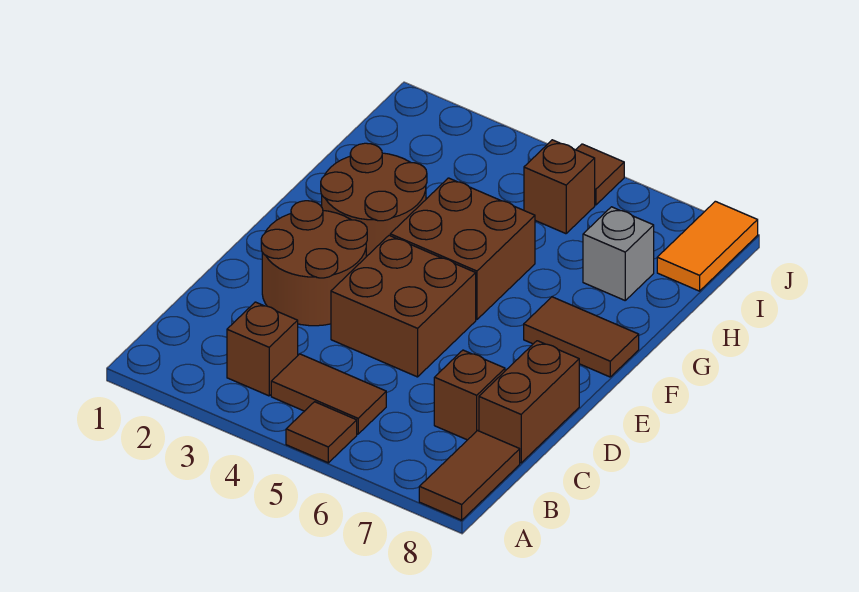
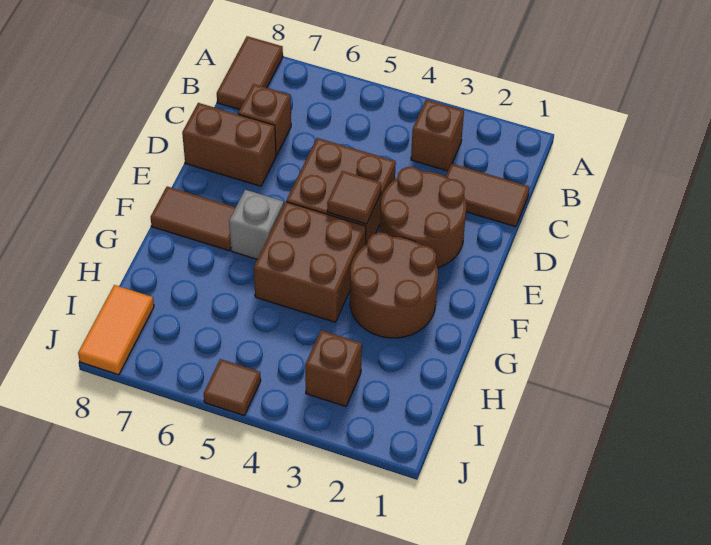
brown tile A5 level 1 -> brown tile E4 level 2
brown tile B4:B5 level 1 -> brown tile C1:C2 level 1
brown brick C8:D8 level 1 -> brown brick D7:D8 level 1
grey brick H7 level 1 -> grey brick F6 level 1
brown brick I5 level 1 -> brown brick I3 level 1

